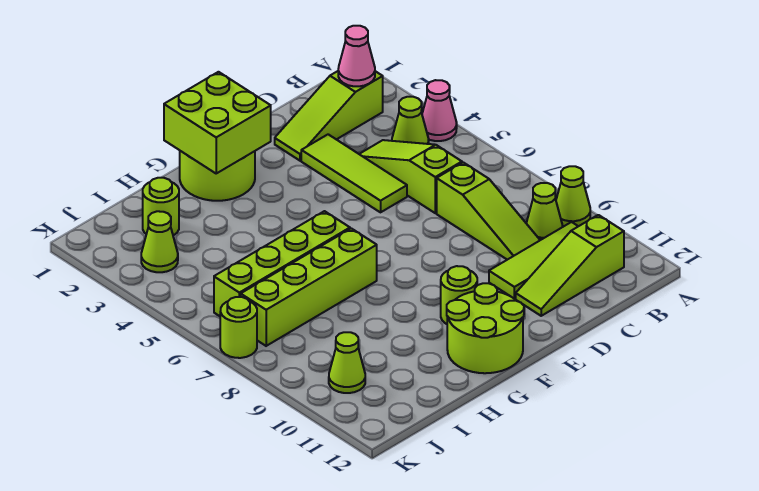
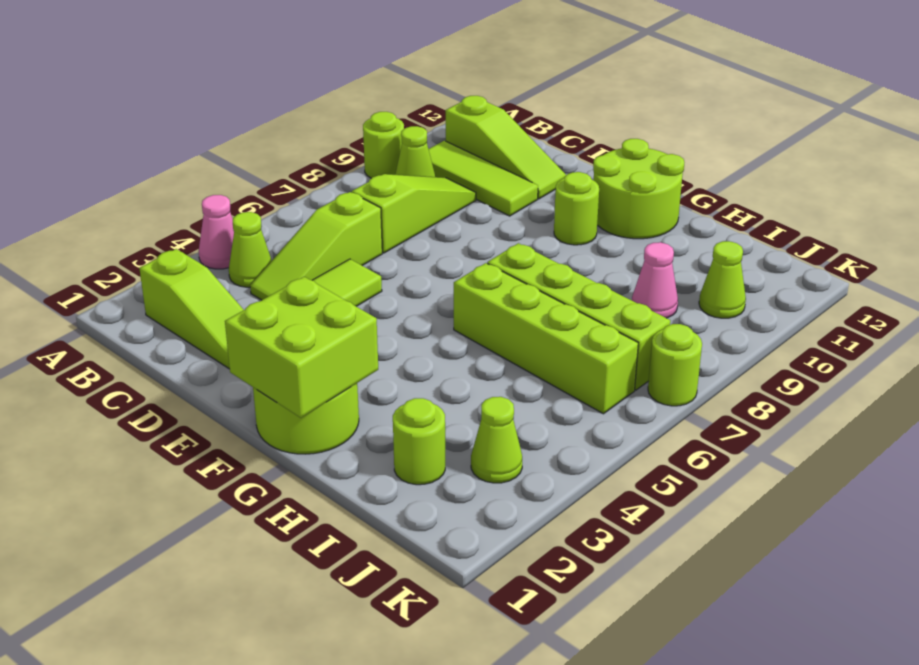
lime cone A9 level 1 -> lime round brick A9 level 1
pink cone B2 level 2 -> pink cone I9 level 1

